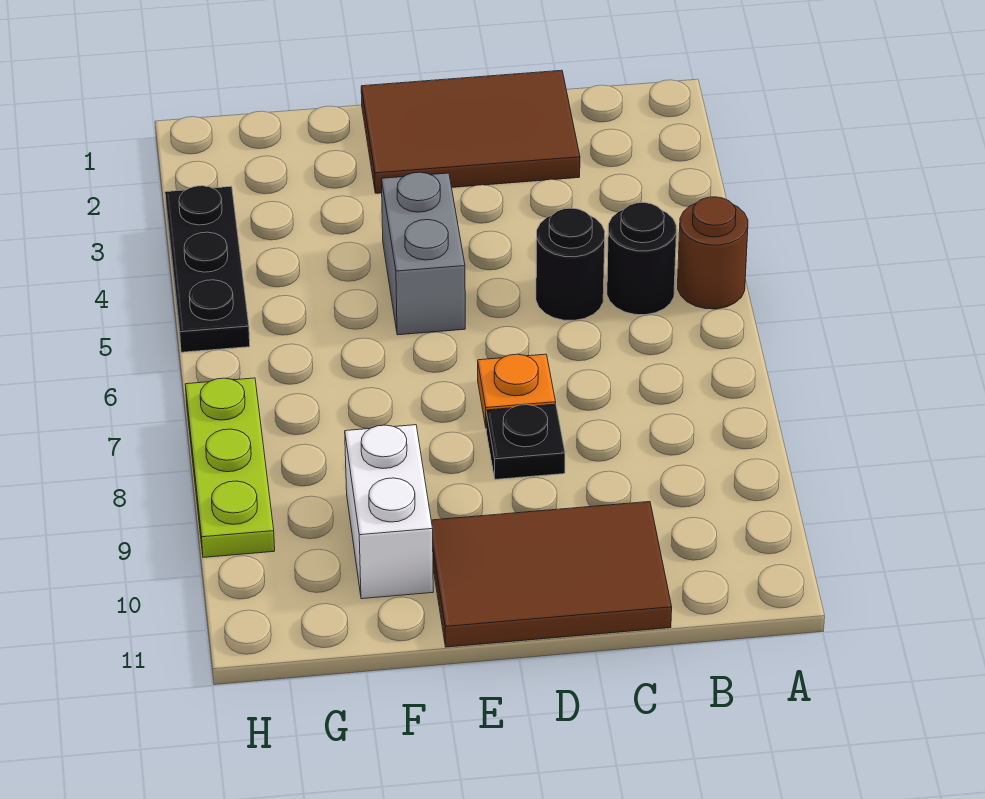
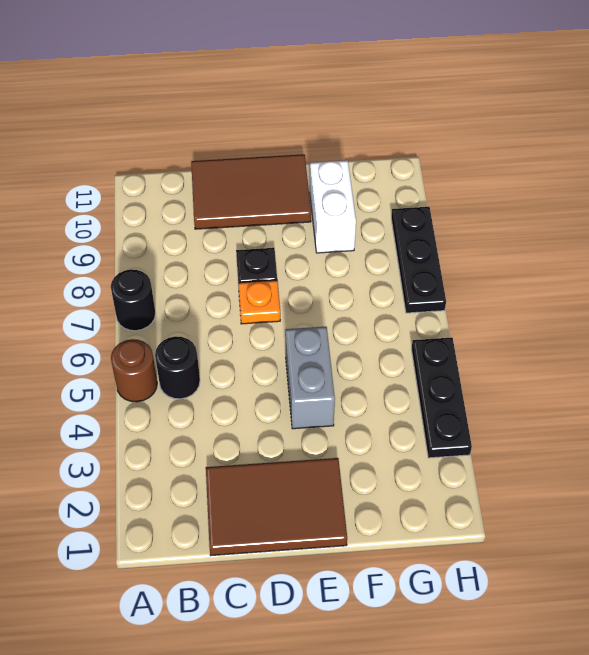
black round brick C5 level 1 -> black round brick A7 level 1
lime plate H7:H9 level 1 -> black plate H7:H9 level 1

